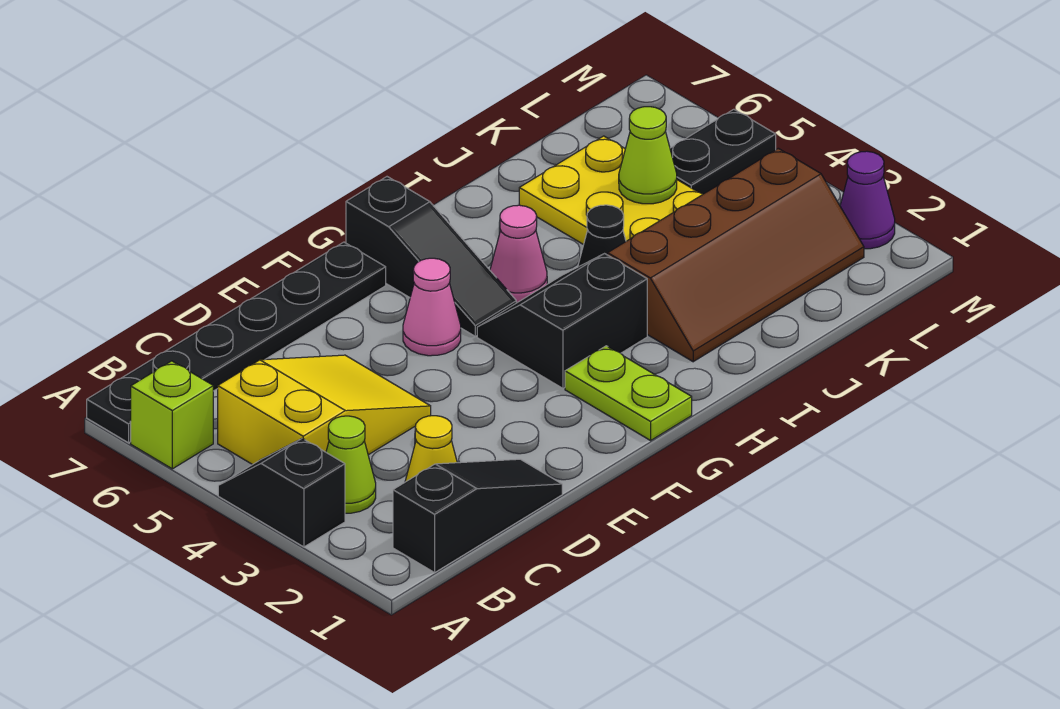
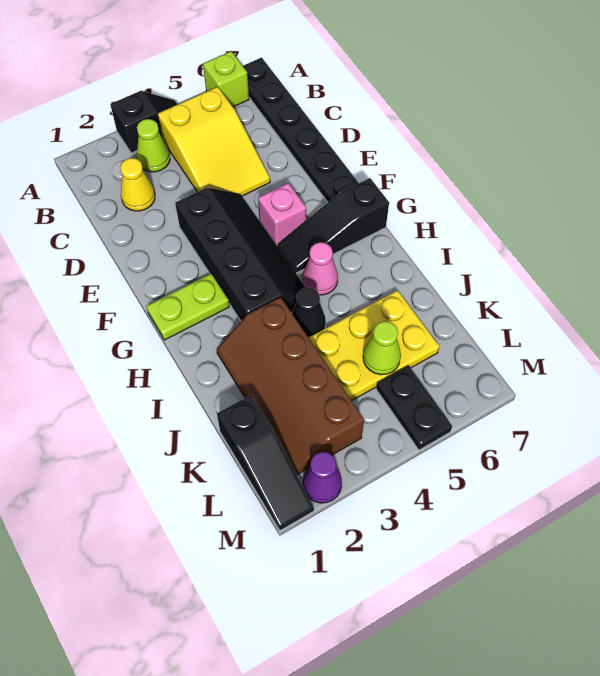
black slope B1:D1 level 1 top B -> black slope K1:M1 level 1 top K
pink cone F5 level 1 -> pink brick F5 level 1
black slope G3:H4 level 1 top 3 -> black slope E3:H4 level 1 top 3

